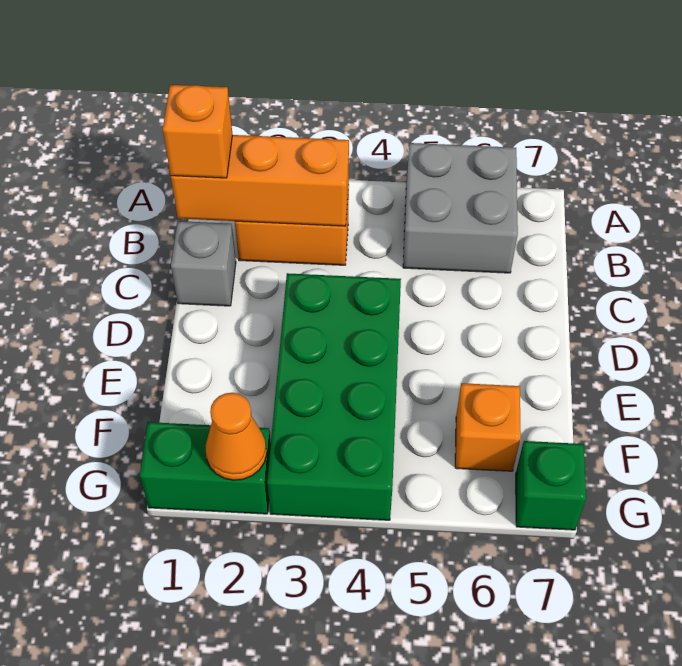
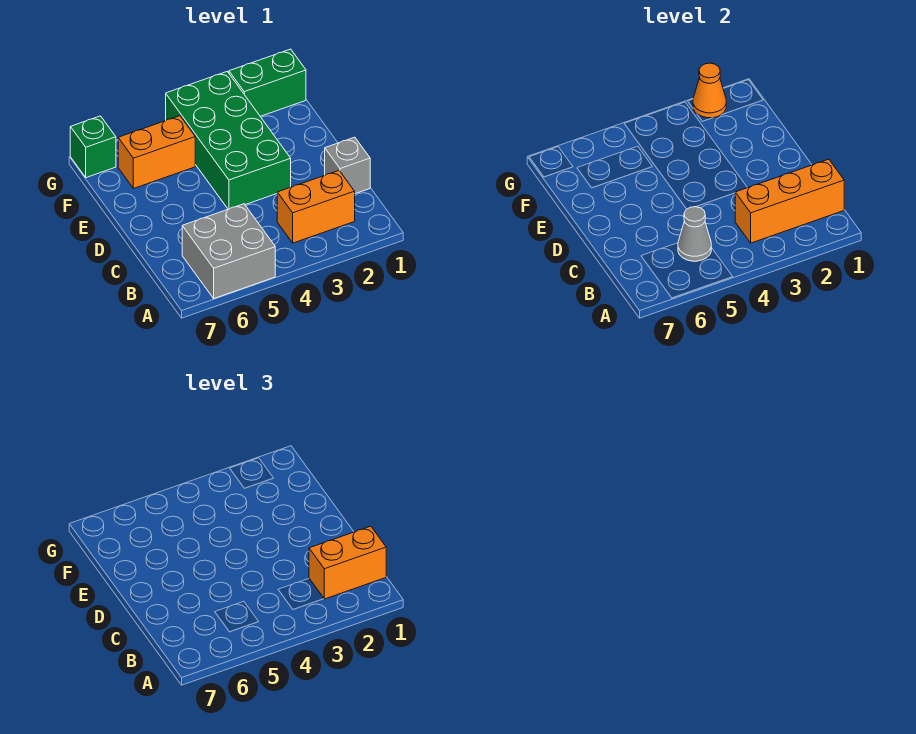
orange brick B1 level 3 -> orange brick B1:B2 level 3
none -> grey cone B5 level 2
orange brick F6 level 1 -> orange brick F5:F6 level 1

